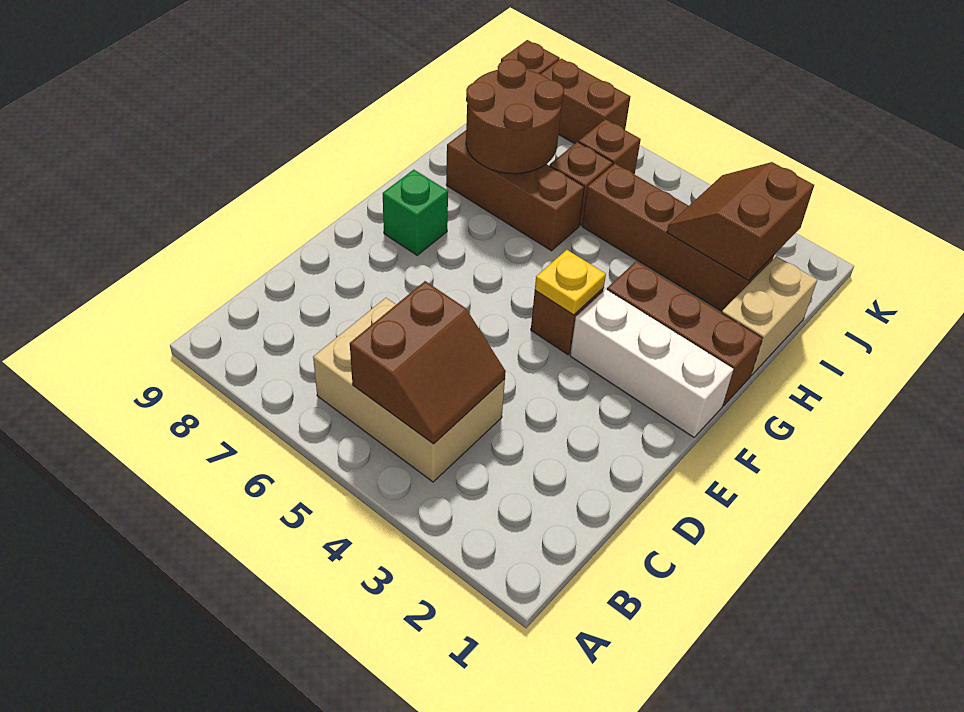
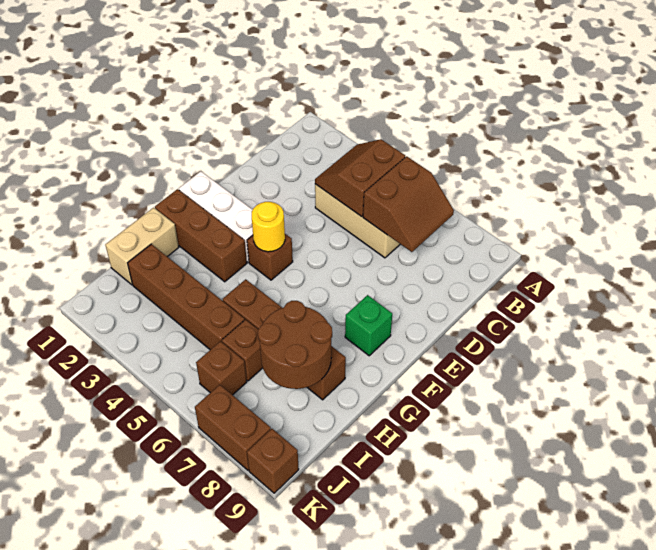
yellow plate F4 level 2 -> yellow round brick F4 level 2
brown brick H6:H8 level 1 -> brown brick H5:H8 level 1
brown slope I2:J3 level 2 top 2 -> brown slope B6:C7 level 2 top 6

